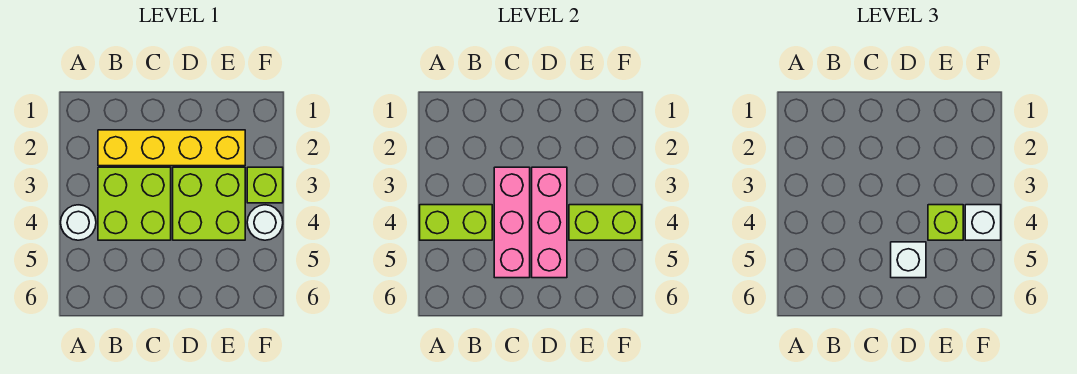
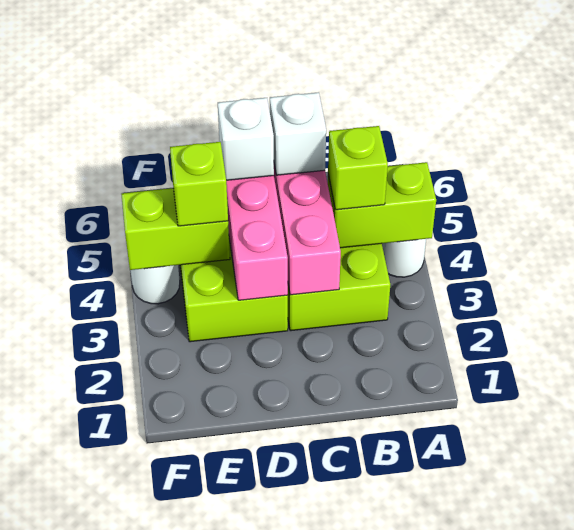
yellow brick B2:E2 level 1 -> none
lime brick F3 level 1 -> lime brick B4 level 3
white brick F4 level 3 -> white brick C5 level 3

